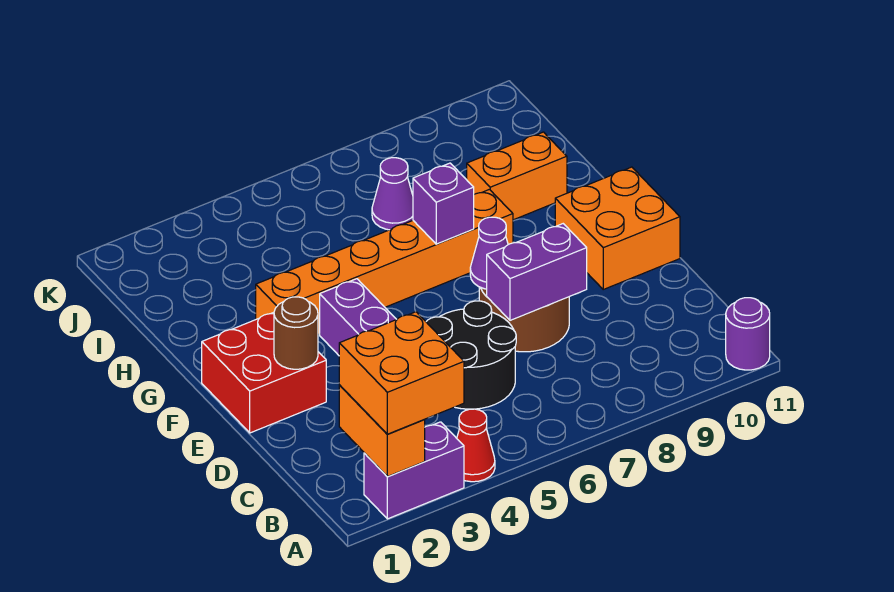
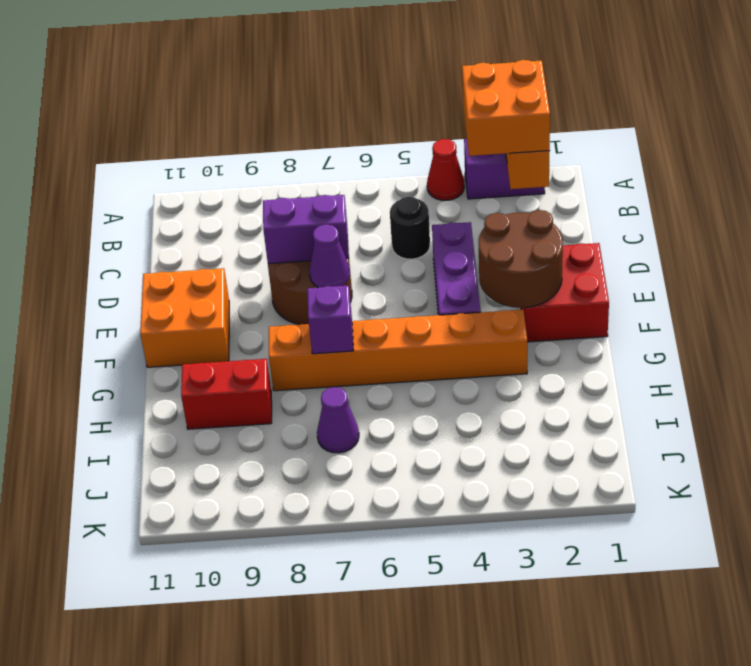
purple round brick A11 level 1 -> none
black round brick C5:D6 level 1 -> black round brick C5 level 1
brown round brick E2 level 2 -> brown round brick E2:F3 level 2
orange brick H9:H10 level 1 -> red brick H9:H10 level 1

